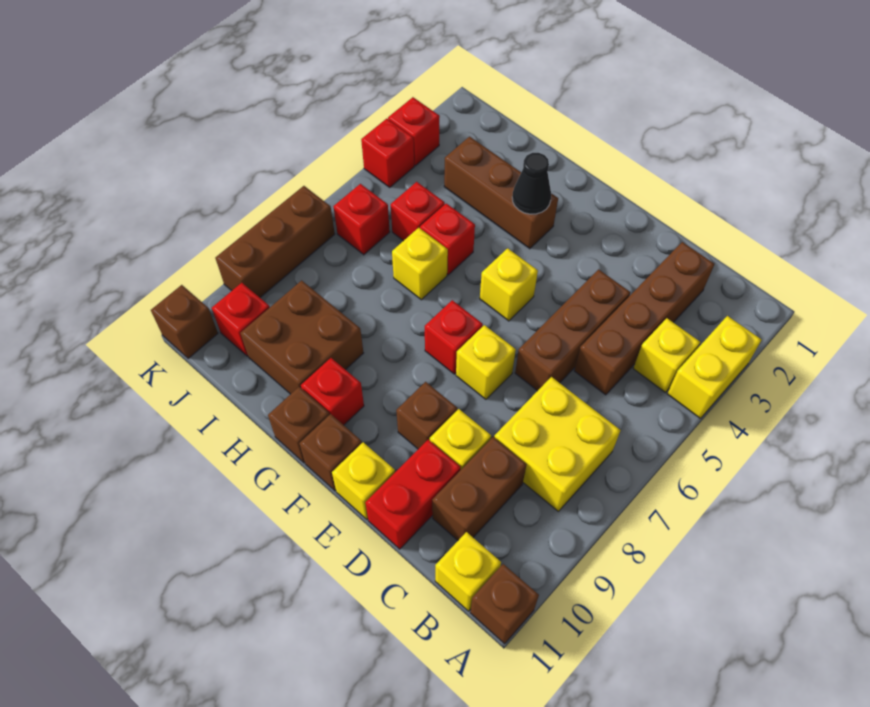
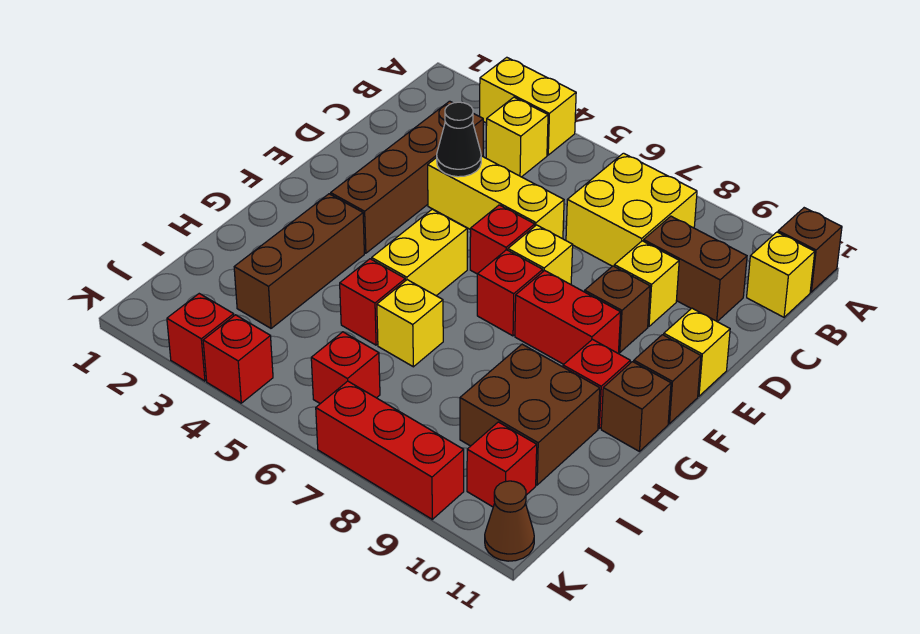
brown brick C2:C5 level 1 -> brown brick C3:F3 level 1
brown brick D4:D6 level 1 -> yellow brick D4:D6 level 1
red brick D10:D11 level 1 -> red brick F8:F9 level 1
yellow brick F5 level 1 -> yellow brick F5:G5 level 1
black cone G3 level 2 -> black cone D4 level 2
red brick I5 level 1 -> red brick E6 level 1
brown brick K7:K9 level 1 -> red brick K7:K9 level 1
brown brick K11 level 1 -> brown cone K11 level 1

